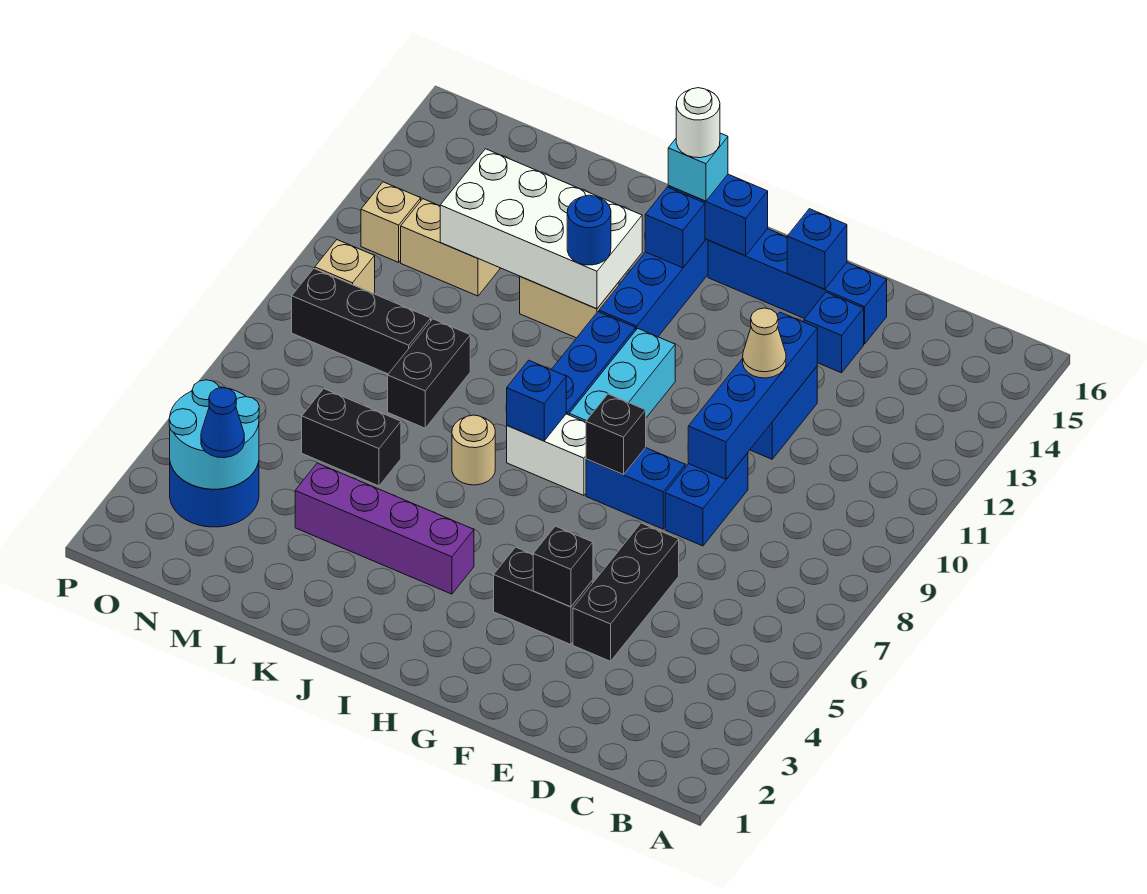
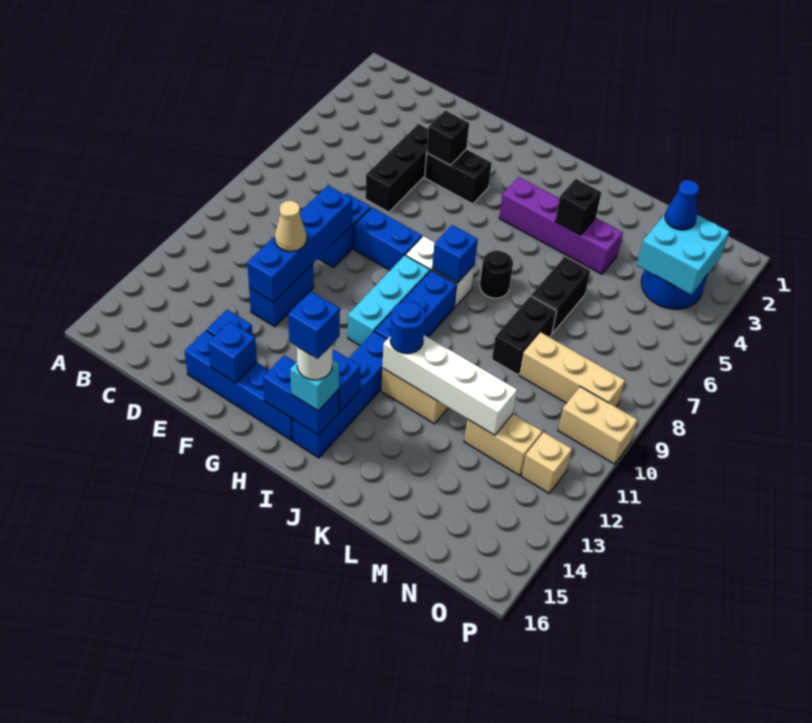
black brick G8 level 2 -> black brick K4 level 2
none -> blue brick I15 level 5
tan round brick J7 level 1 -> black round brick J7 level 1
white brick J12:M13 level 2 -> white brick J12:M12 level 2
black brick L6:M6 level 1 -> black brick L6:L7 level 1
black brick M9:O9 level 1 -> tan brick M9:O9 level 1
cyan round brick N3:O4 level 2 -> cyan brick N3:O4 level 2
tan brick O10 level 1 -> tan brick O10:P10 level 1

